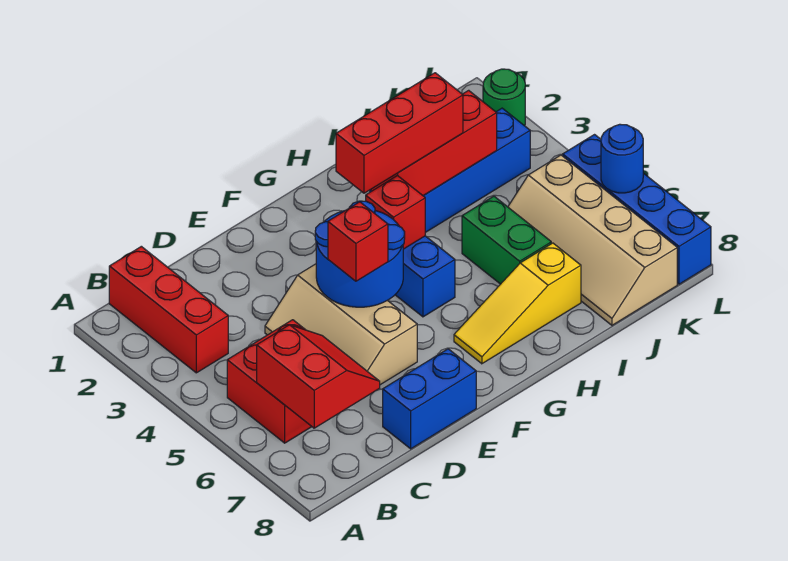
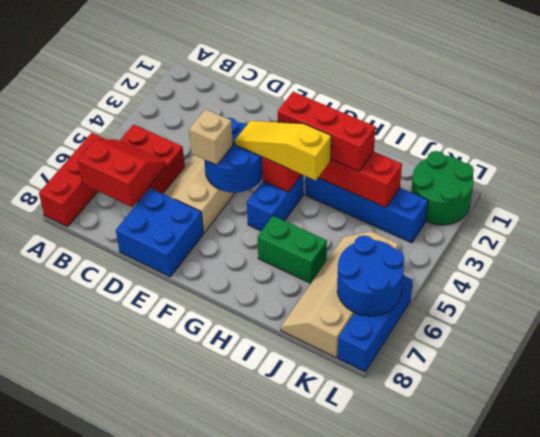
red brick B1:B3 level 1 -> red brick A6:A8 level 1
red slope B6:C7 level 2 top B -> red slope B6:C7 level 2 top 7
blue brick D8:E8 level 1 -> blue brick D7:E8 level 1
red brick E5 level 3 -> tan brick E5 level 3
yellow slope G7:I7 level 1 top I -> yellow slope F4:H4 level 3 top H
green brick I5:I6 level 1 -> green brick H6:I6 level 1
green round brick L2 level 1 -> green round brick K1:L2 level 1
blue brick L5:L8 level 1 -> blue brick L6:L8 level 1
blue round brick L6 level 2 -> blue round brick K6:L7 level 2

